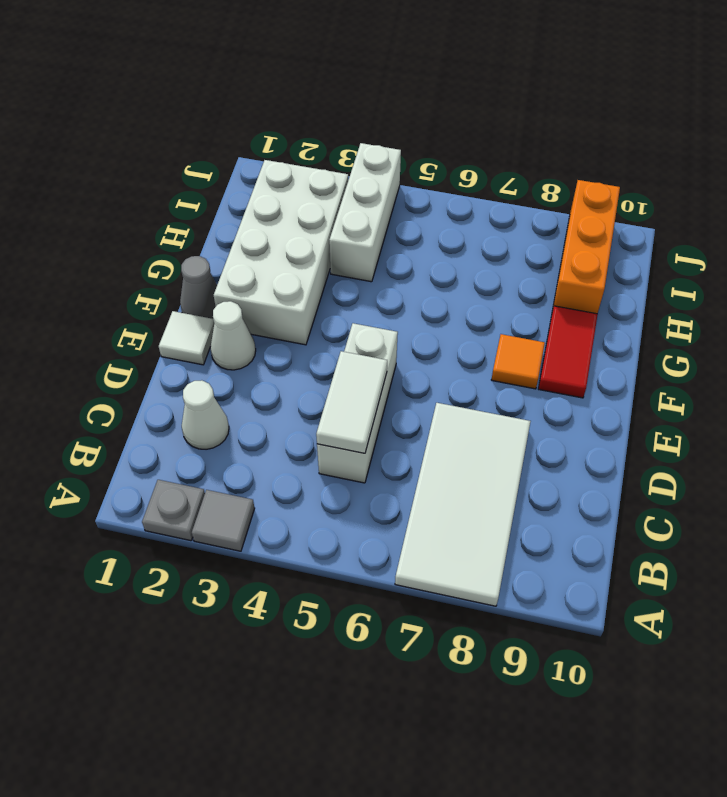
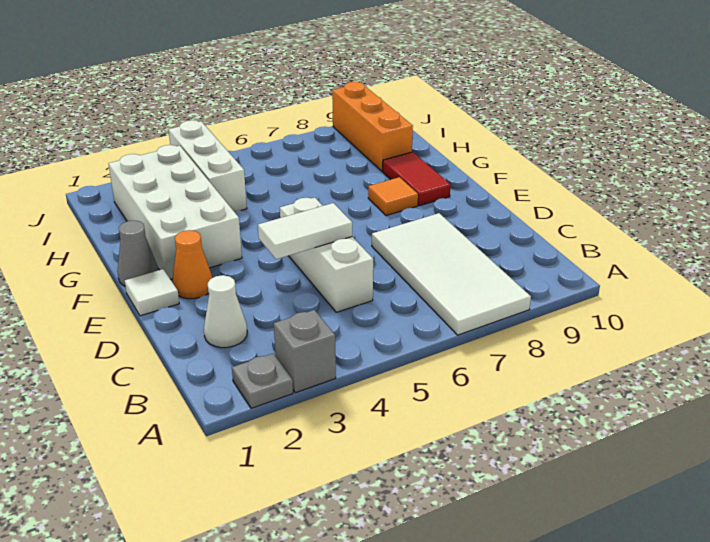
grey tile A3 level 1 -> grey brick A3 level 1
white tile C5:D5 level 2 -> white tile D4:D5 level 2
white cone E2 level 1 -> orange cone E2 level 1

